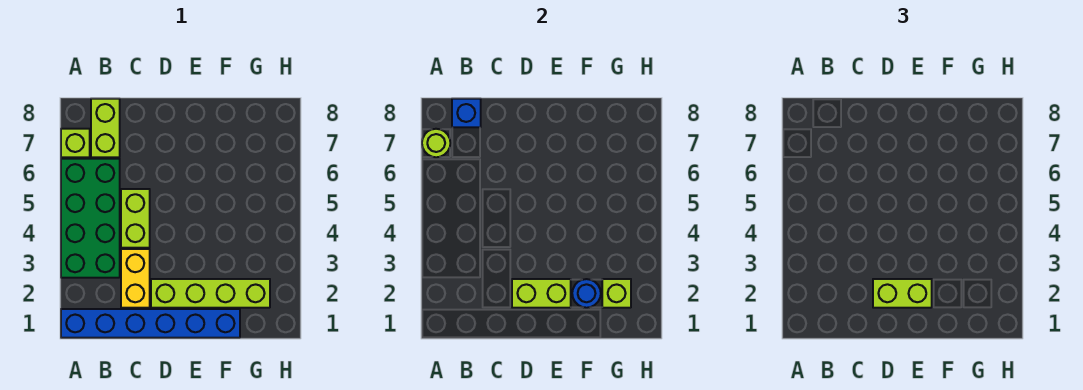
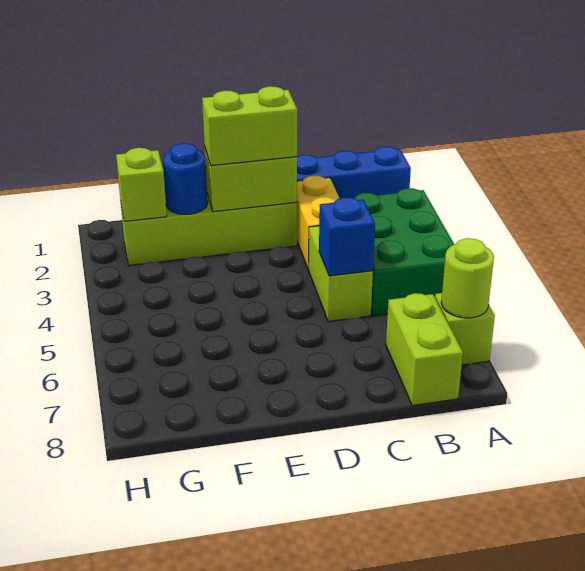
green brick A3:B6 level 1 -> green brick A3:B5 level 1
blue brick B8 level 2 -> blue brick C5 level 2

